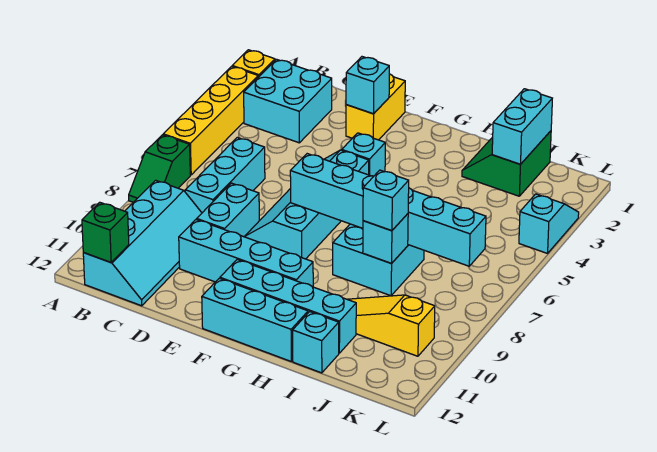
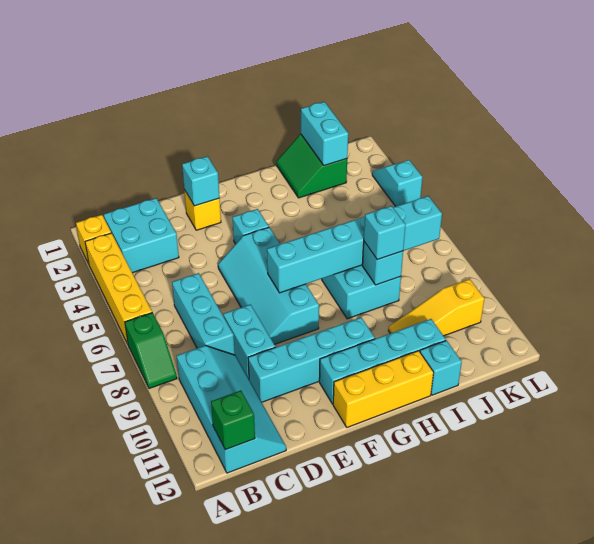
yellow brick E1:E2 level 1 -> yellow brick E2 level 1
cyan brick F12:H12 level 1 -> yellow brick F12:H12 level 1

